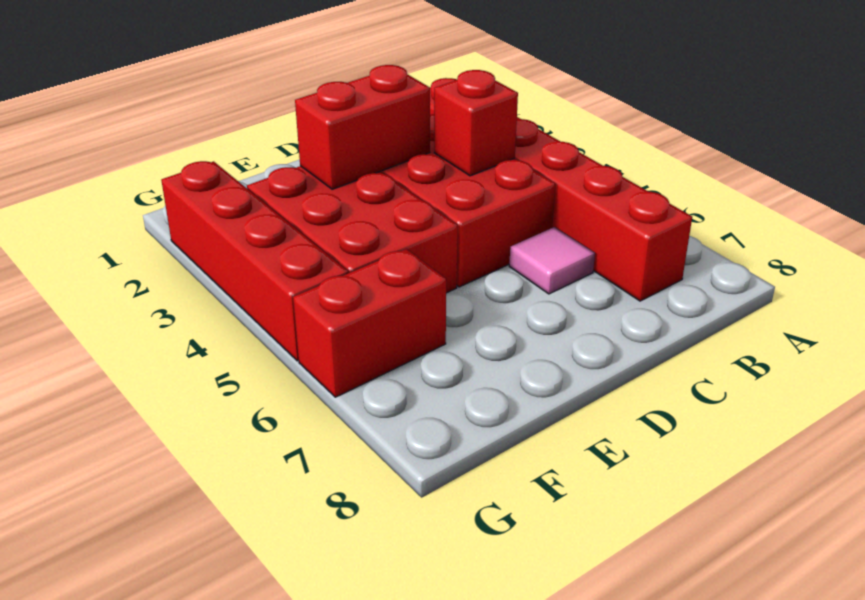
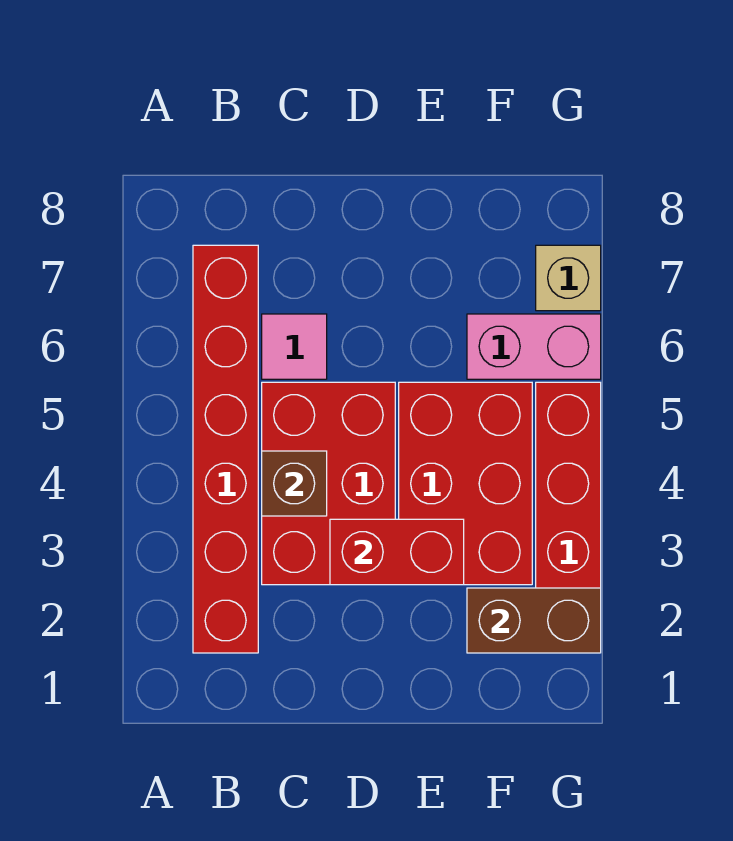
red brick C4 level 2 -> brown brick C4 level 2
none -> brown brick F2:G2 level 2
red brick F6:G6 level 1 -> pink brick F6:G6 level 1
none -> tan brick G7 level 1

